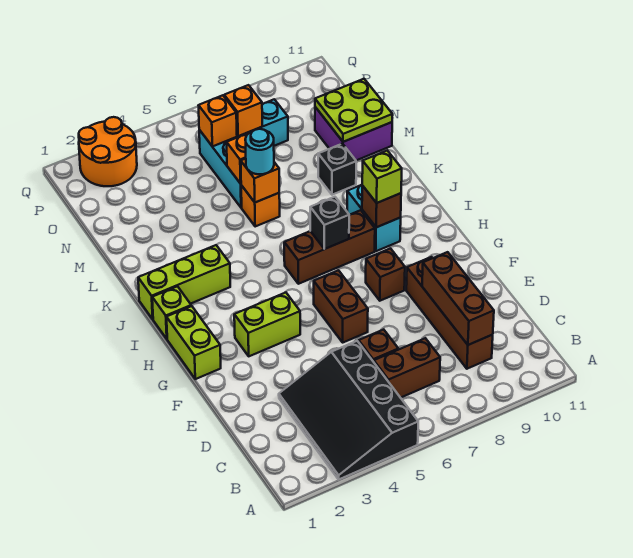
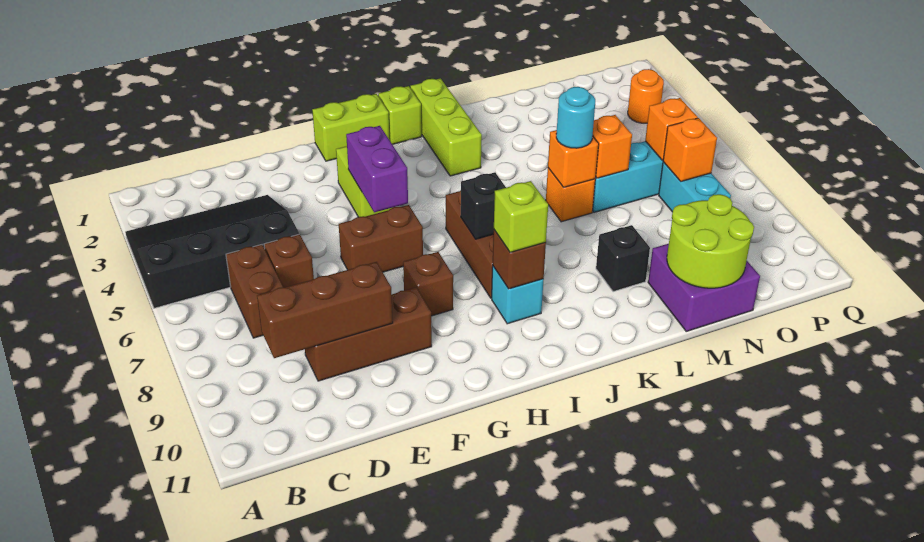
brown brick C9:F9 level 1 -> brown brick D9:F9 level 1
none -> purple brick G4:G5 level 2
cyan brick I9:J9 level 1 -> cyan brick I9 level 1
lime plate M10:N11 level 2 -> lime round brick M10:N11 level 2
orange round brick P2:Q3 level 1 -> orange round brick P3 level 1

